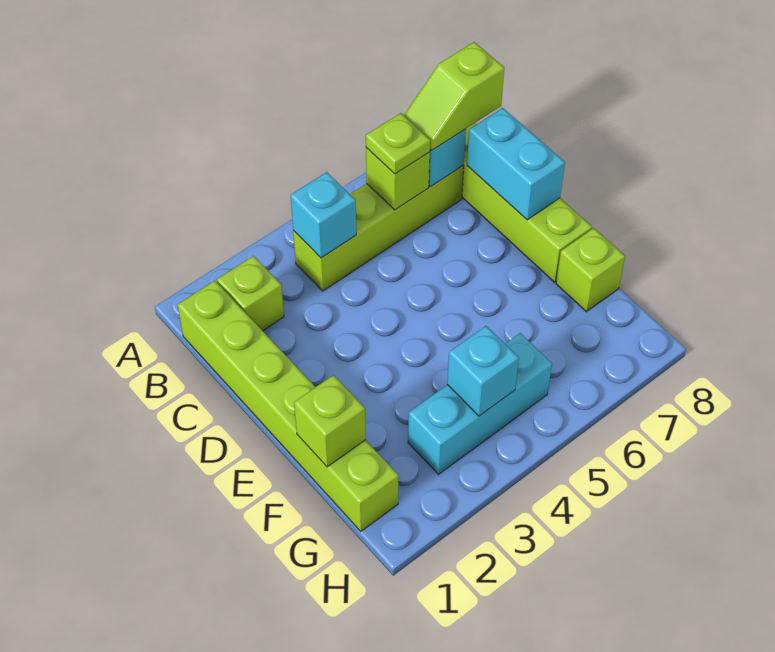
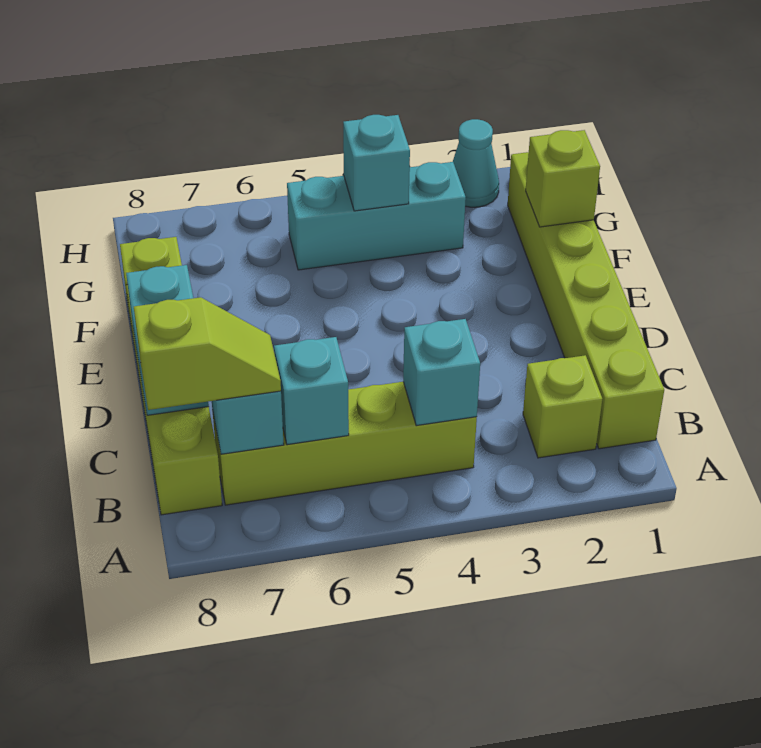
lime brick B6 level 2 -> cyan brick B6 level 2
lime plate B6 level 3 -> none
none -> cyan cone H2 level 1

